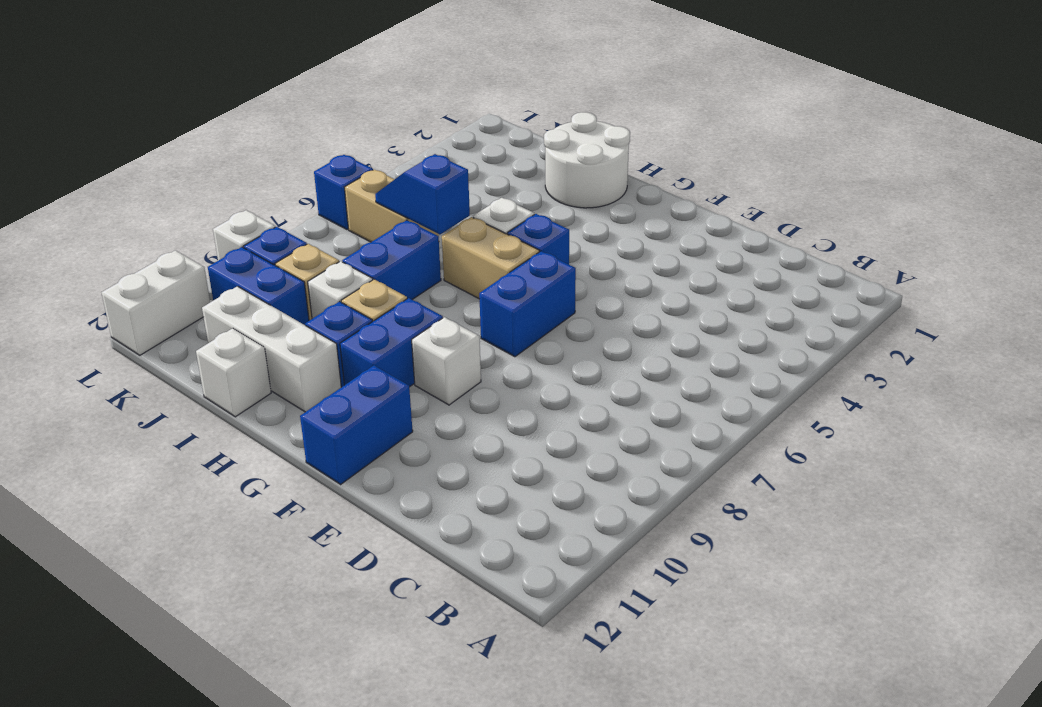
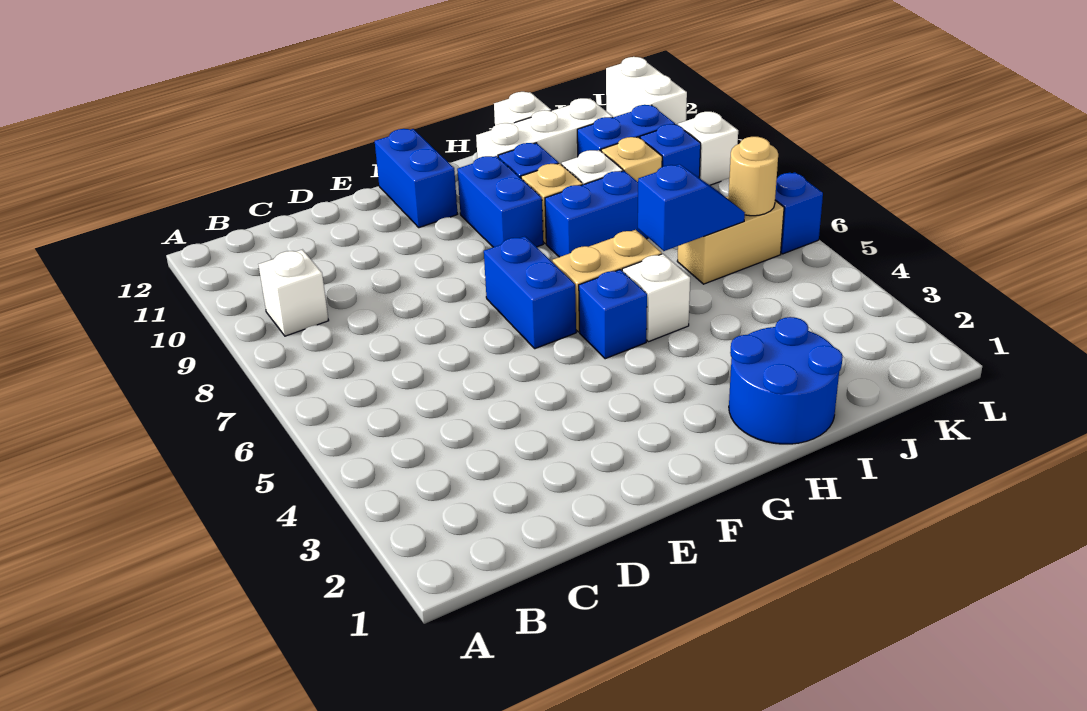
white brick F9 level 1 -> white brick B9 level 1
white round brick H1:I2 level 1 -> blue round brick H1:I2 level 1
blue brick I7:I8 level 1 -> blue brick H8:I8 level 1
none -> tan round brick K6 level 2

